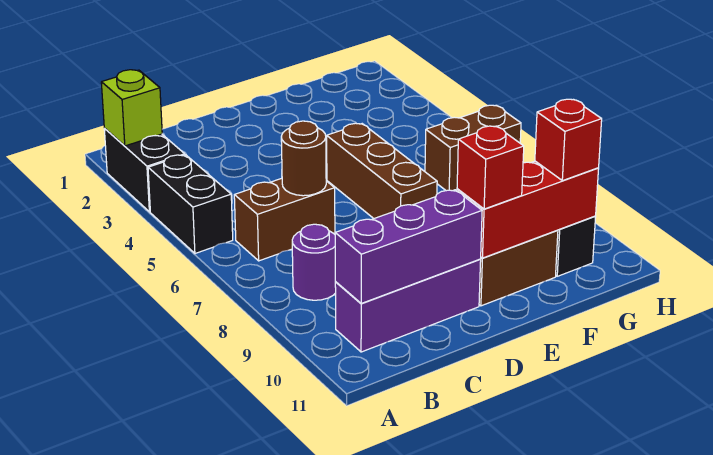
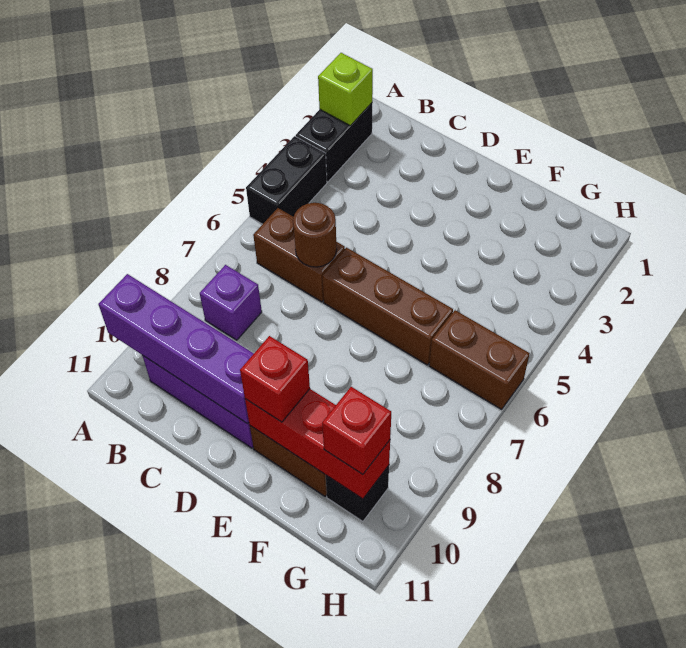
purple round brick B8 level 1 -> purple brick B8 level 1
purple brick B10:D10 level 2 -> purple brick A10:D10 level 2
brown brick E5:E7 level 1 -> brown brick D6:F6 level 1

